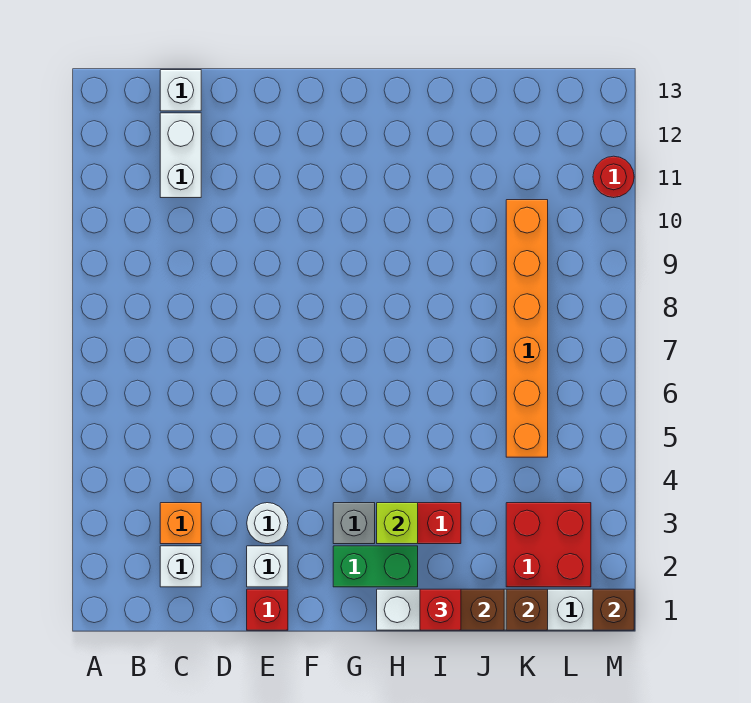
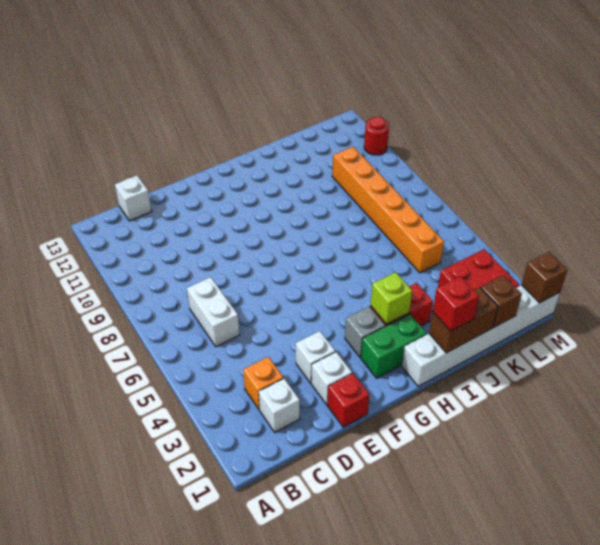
white brick C11:C12 level 1 -> white brick C6:C7 level 1
white round brick E3 level 1 -> white brick E3 level 1

